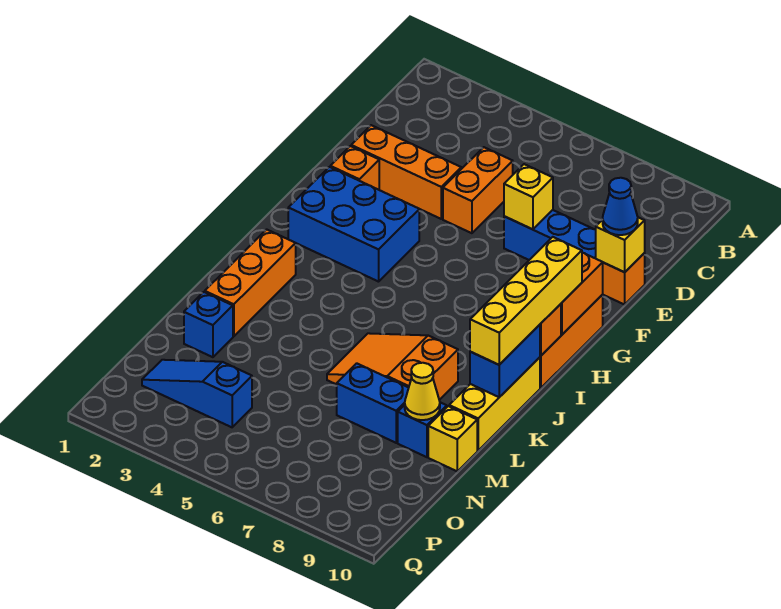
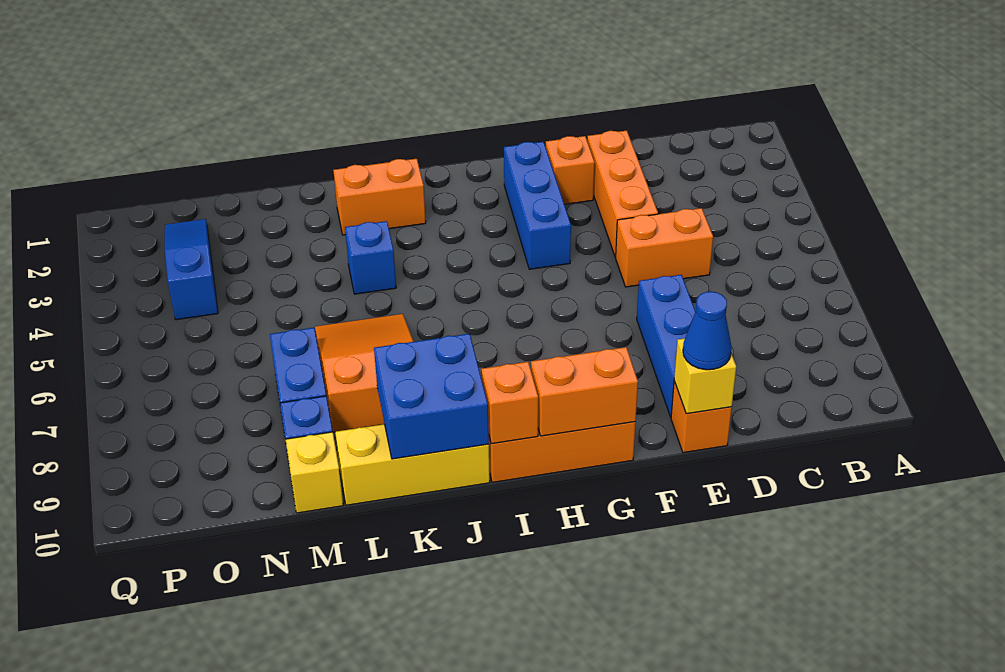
yellow brick E7 level 2 -> none
blue brick G2:H4 level 1 -> blue brick G2:G4 level 1
yellow brick H10:K10 level 3 -> none
orange brick J2:L2 level 1 -> orange brick J2:K2 level 1
blue brick J10:K10 level 2 -> blue brick J9:K10 level 2
blue brick M2 level 1 -> blue brick K4 level 1
yellow cone M9 level 2 -> none

